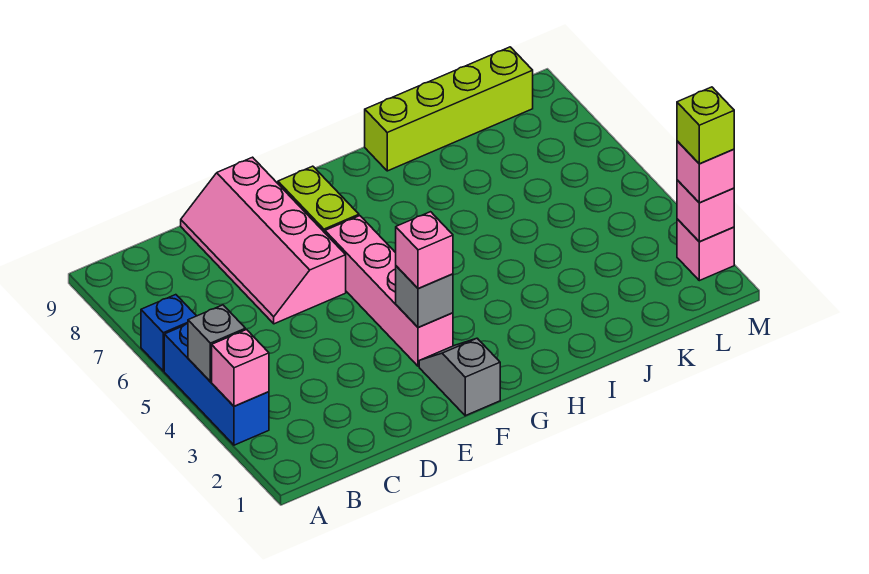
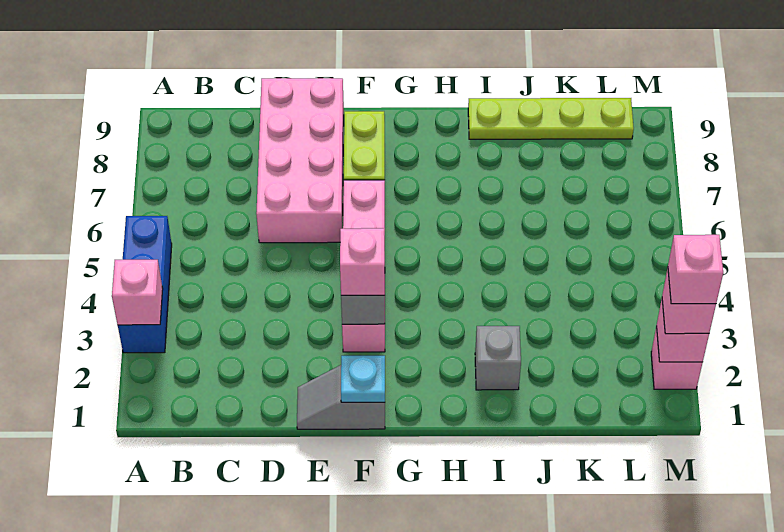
grey brick A4 level 2 -> grey brick I2 level 1
blue brick A6 level 1 -> none
pink slope D6:E9 level 1 top E -> pink brick D6:E9 level 1
grey slope F1:F2 level 1 top 1 -> grey slope E1:F1 level 1 top F
none -> cyan plate F1 level 2
lime brick I9:L9 level 1 -> lime plate I9:L9 level 1
lime brick M2 level 4 -> pink brick M2 level 4

